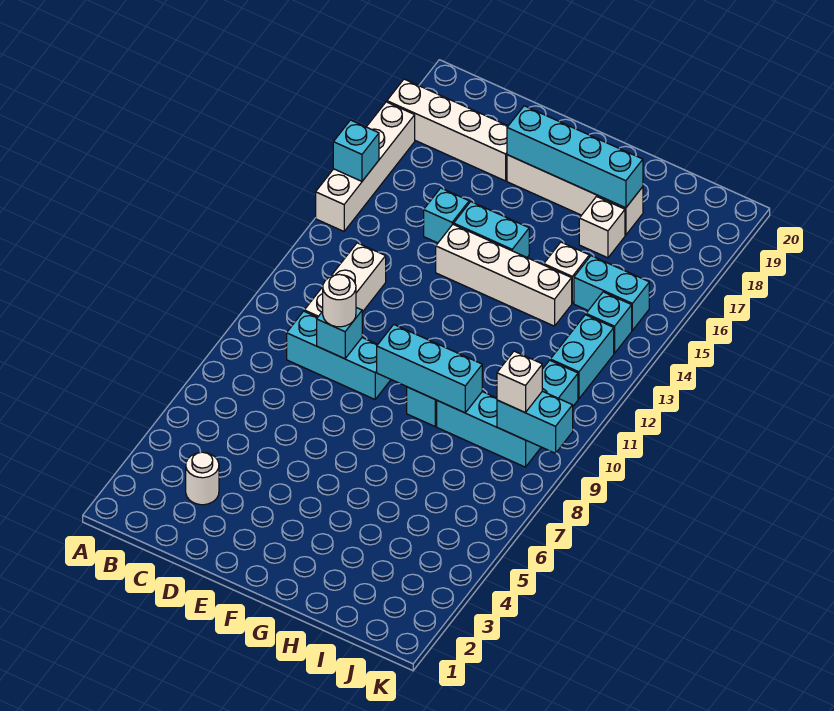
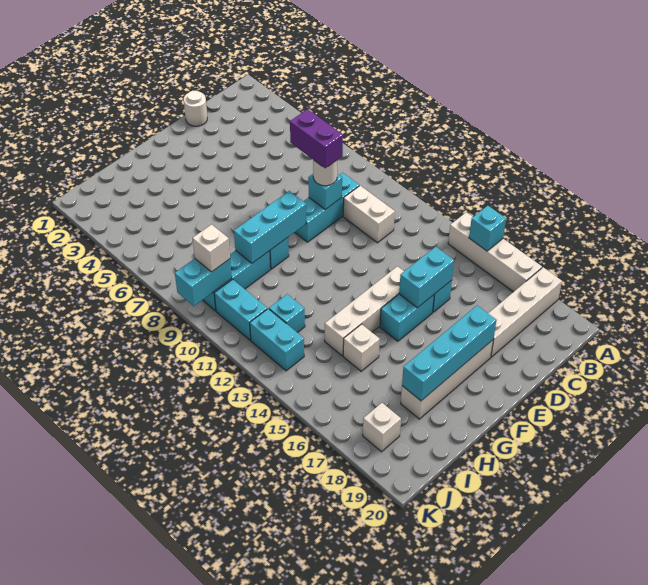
white round brick C3 level 1 -> white round brick D1 level 1
white brick C10:C12 level 1 -> white brick C10:C11 level 1
none -> purple brick D8:D9 level 4
white brick H17 level 1 -> white brick J18 level 1
cyan brick I15:J15 level 1 -> cyan brick D15:E15 level 2
cyan brick J14 level 1 -> cyan brick I12 level 1

